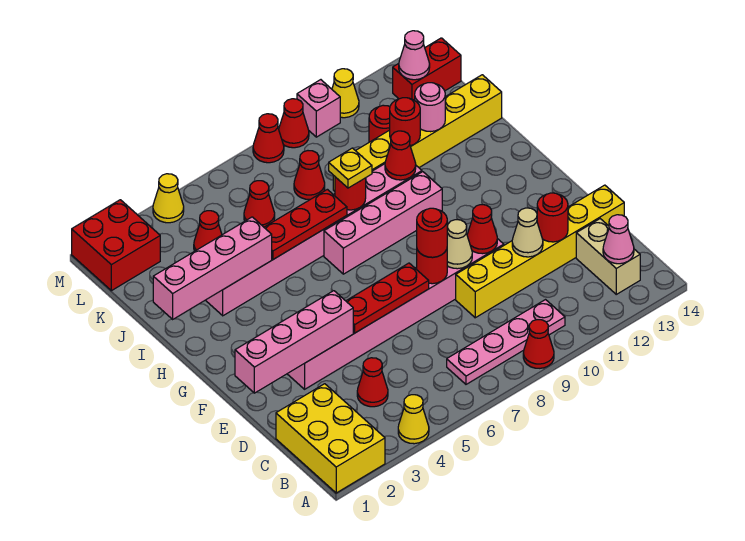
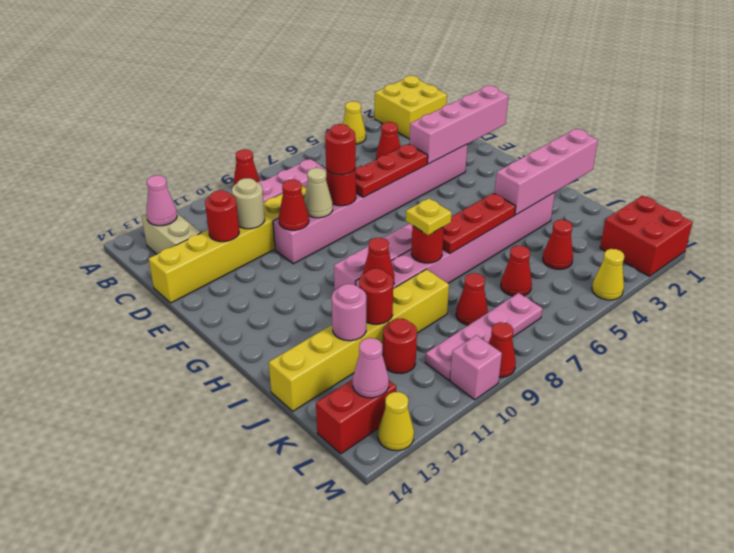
yellow brick A1:C2 level 1 -> yellow brick A1:B2 level 1
tan cone D11 level 2 -> tan round brick D11 level 2
none -> pink plate L7:L10 level 1
red cone M8 level 1 -> none
yellow cone M11 level 1 -> yellow cone M13 level 1

